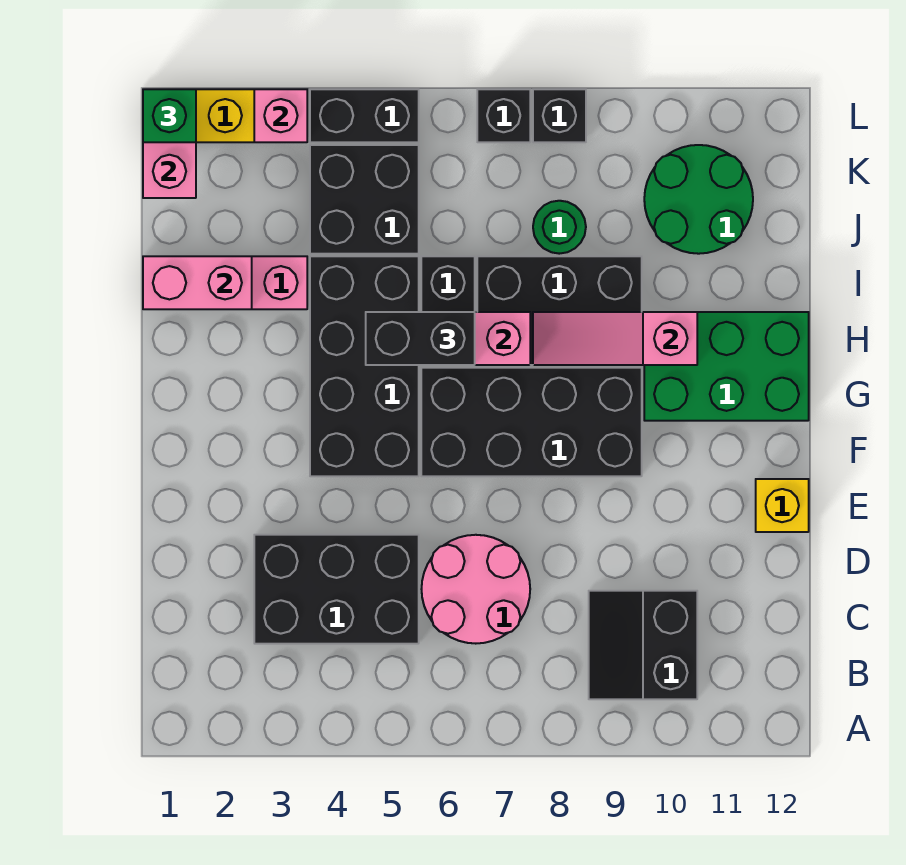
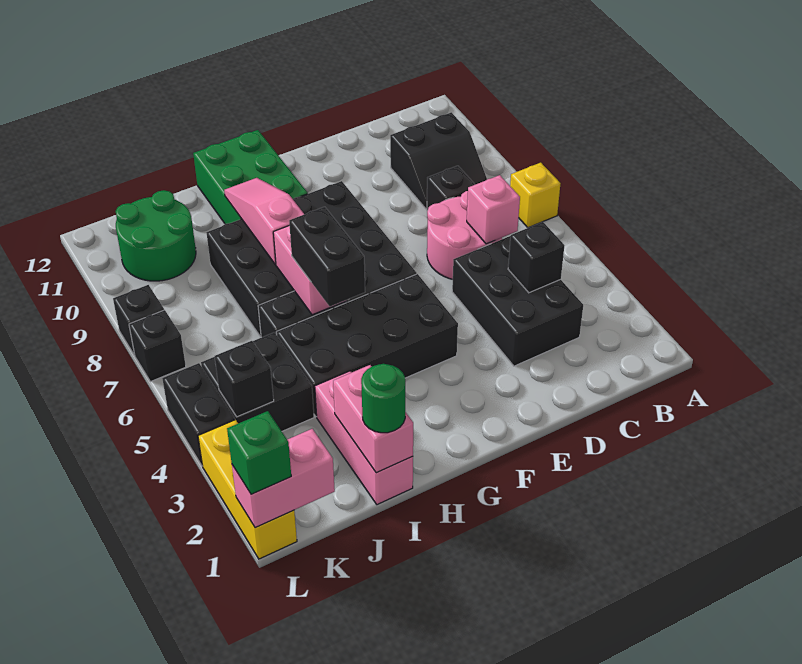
none -> black brick C4 level 2
none -> black brick C8 level 1
yellow brick E12 level 1 -> yellow brick A7 level 1
pink slope H8:H10 level 2 top 10 -> pink slope H8:H10 level 2 top 8
green round brick J8 level 1 -> green round brick I1 level 3
none -> black brick K4 level 2
pink brick L3 level 2 -> pink brick C6 level 2

